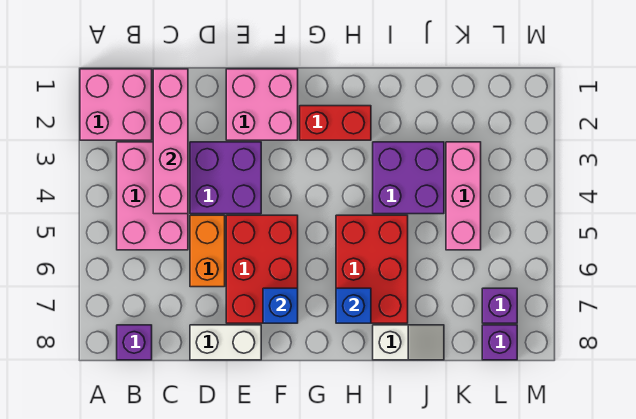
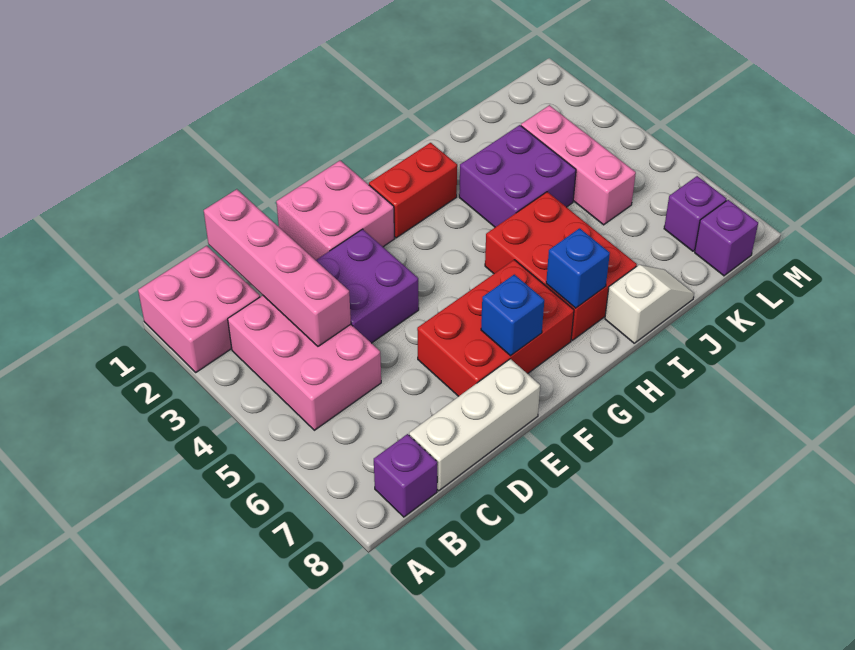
orange brick D5:D6 level 1 -> none
white brick D8:E8 level 1 -> white brick C8:E8 level 1
red brick E5:F7 level 1 -> red brick E6:G7 level 1

